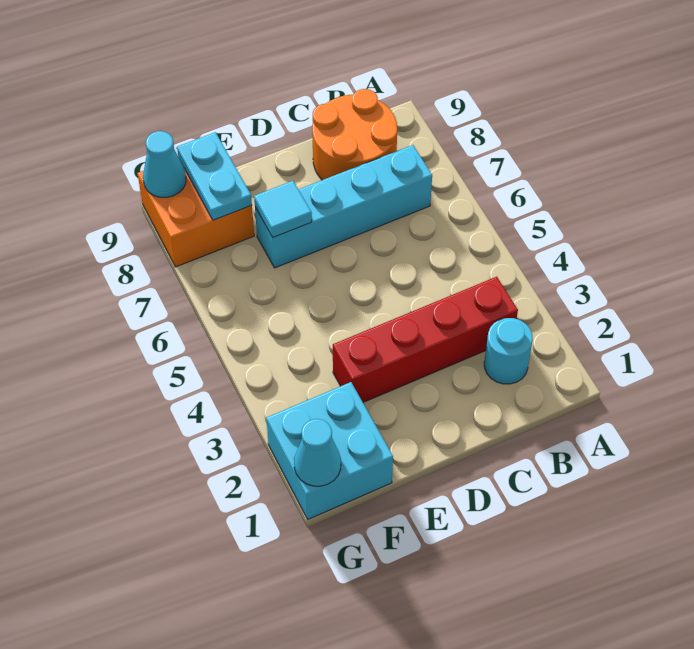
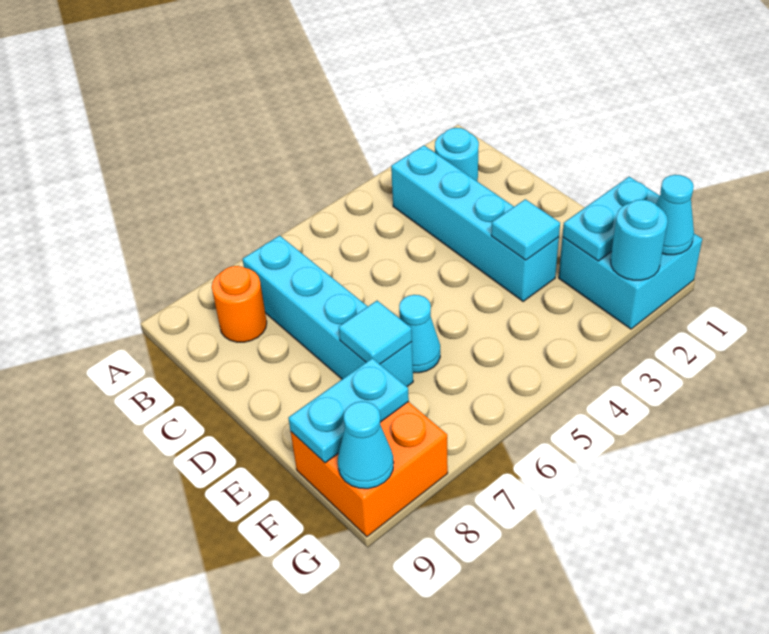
red brick B3:E3 level 1 -> cyan brick B3:E3 level 1
orange round brick B8:C9 level 1 -> orange round brick B8 level 1
none -> cyan tile E3 level 2
none -> cyan cone E6 level 1
none -> cyan plate F1:F2 level 2
none -> cyan round brick G2 level 2

